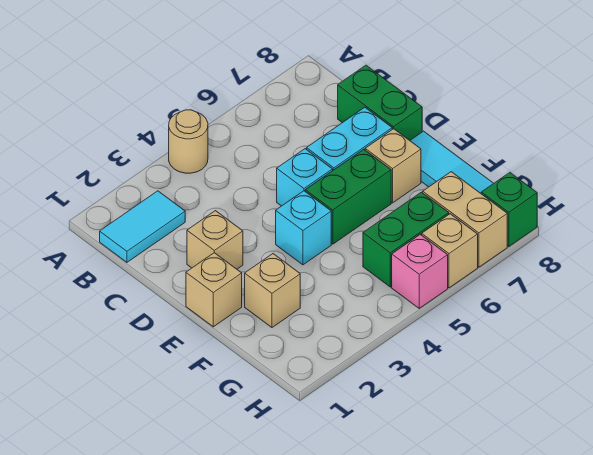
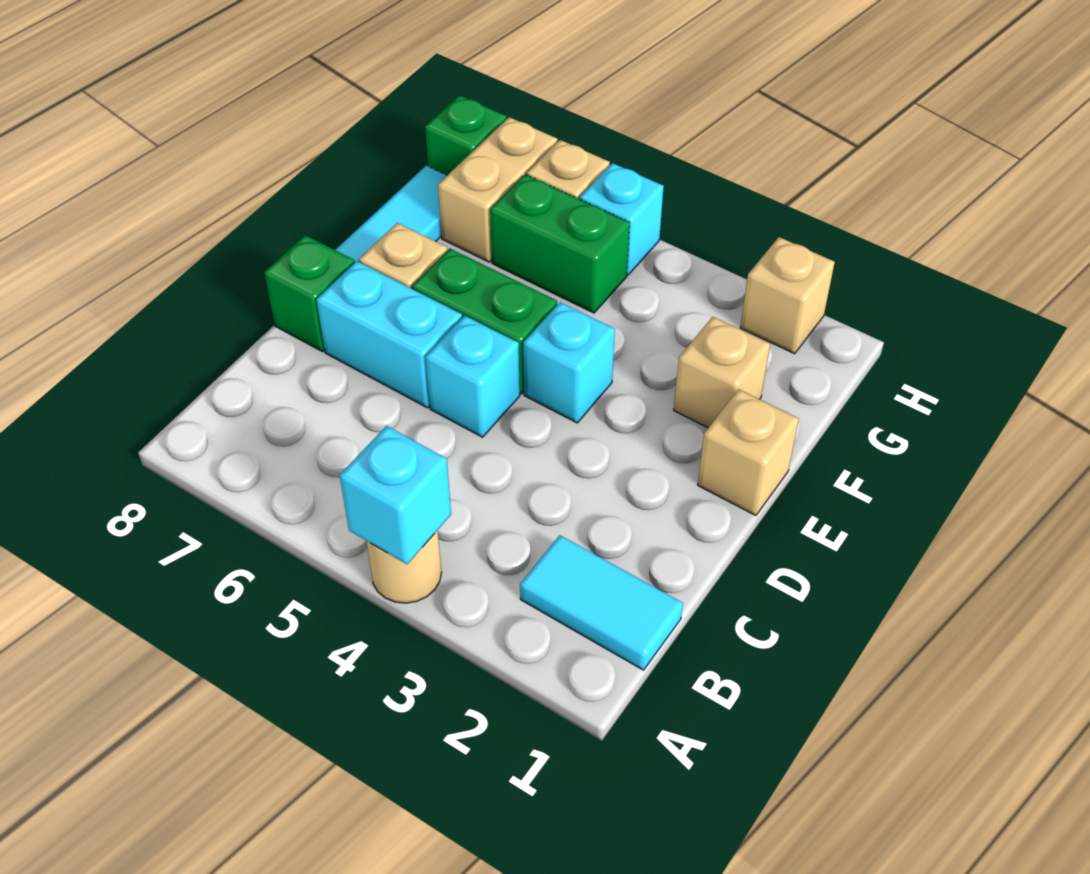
none -> cyan brick A4 level 2
green brick C8:D8 level 1 -> green brick D8 level 1
tan brick D2 level 1 -> tan brick H2 level 1
pink brick H5 level 1 -> cyan brick H5 level 1

